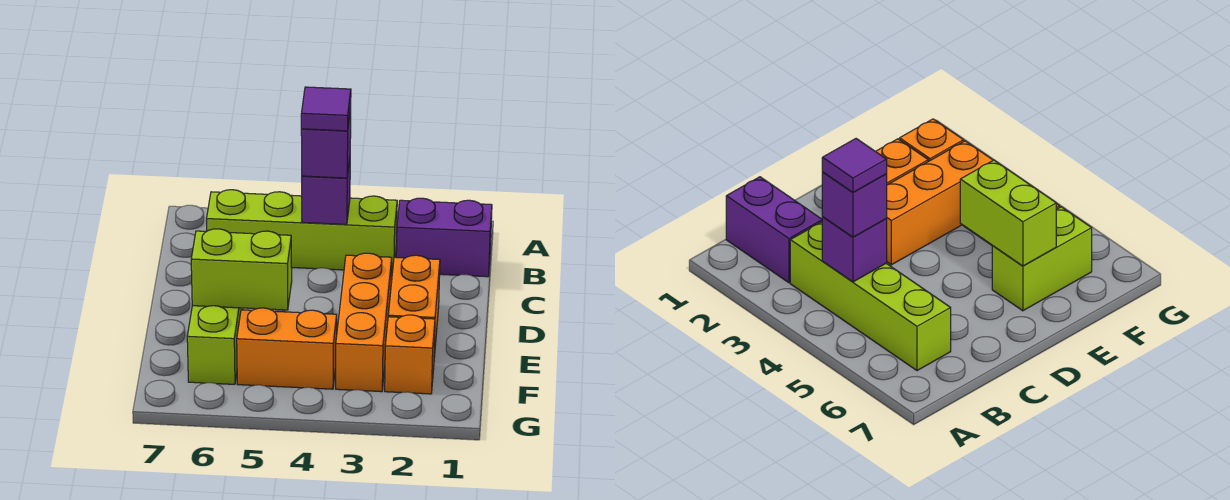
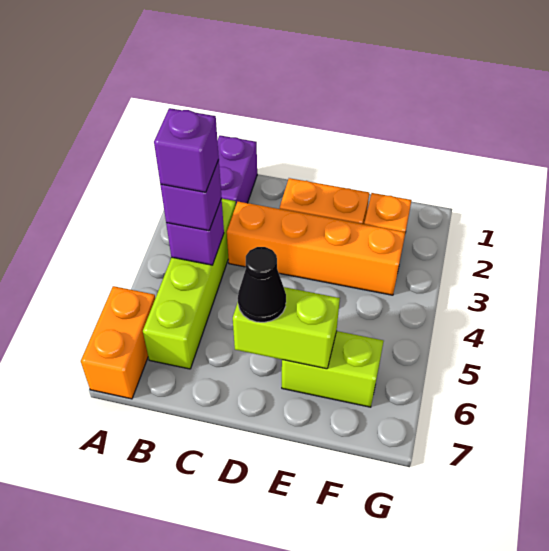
purple tile B4 level 4 -> purple brick B4 level 4
orange brick D3:F3 level 1 -> orange brick C3:F3 level 1
none -> black cone D6 level 3
lime brick E5:E6 level 2 -> lime brick D6:E6 level 2
orange brick F4:F5 level 1 -> orange brick A6:A7 level 1

